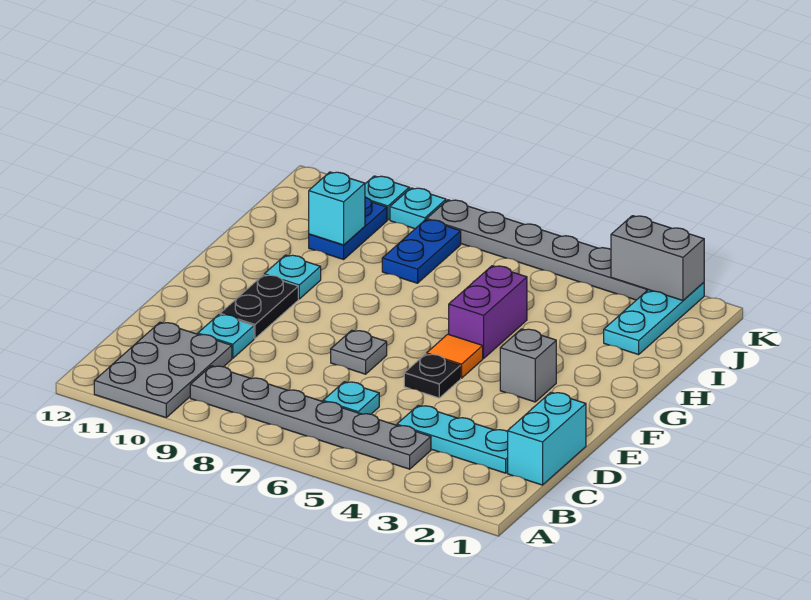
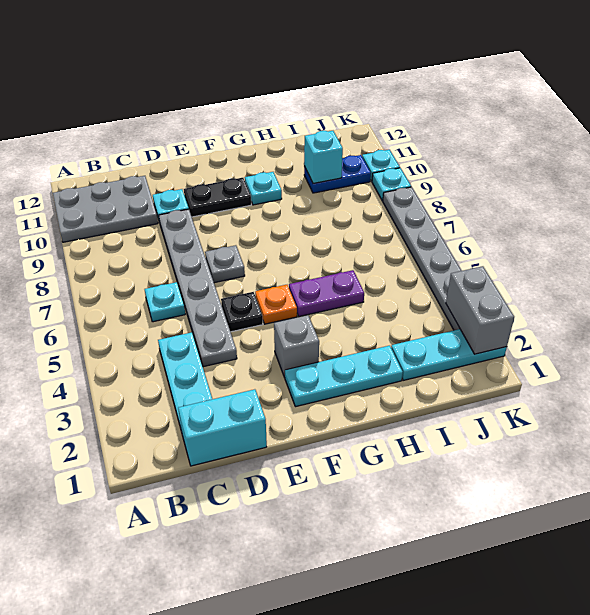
grey plate B4:B9 level 1 -> grey plate D4:D9 level 1
none -> cyan plate F2:H2 level 1
orange tile F5 level 1 -> orange plate F5 level 1
purple brick G5:H5 level 1 -> purple plate G5:H5 level 1
blue plate I8:J8 level 1 -> none

